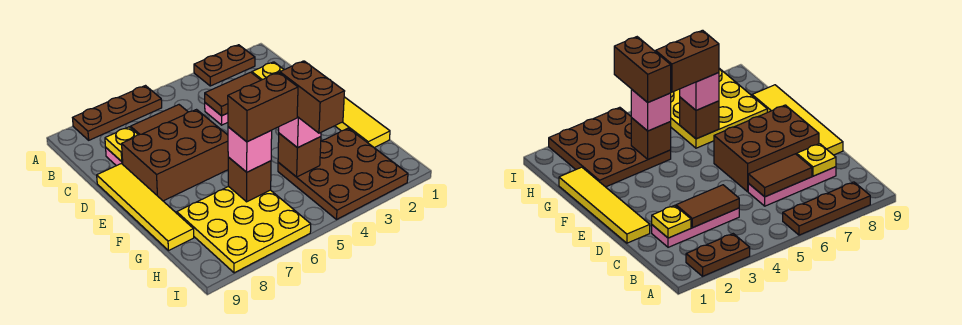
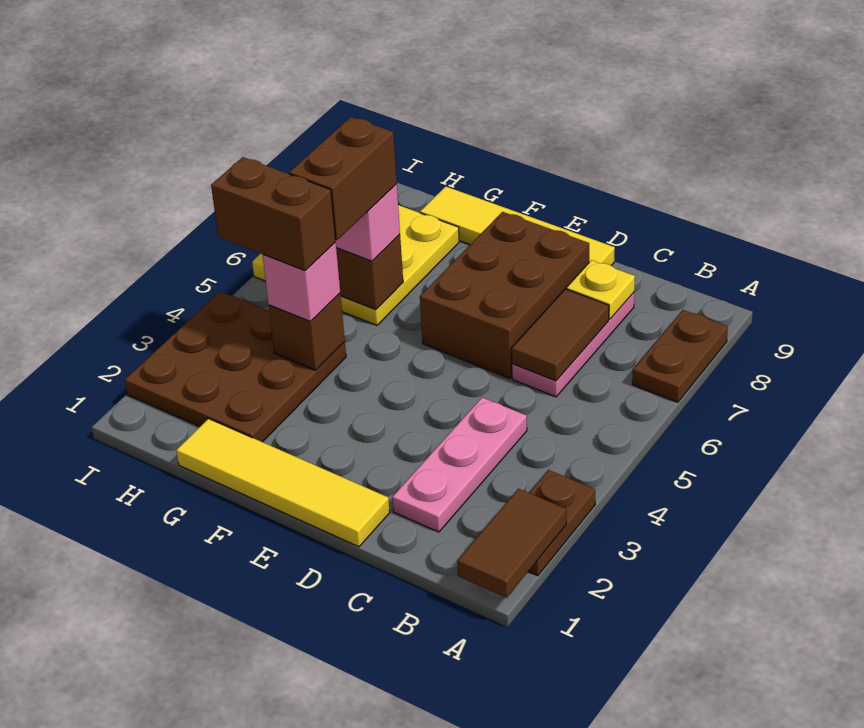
brown plate A6:A8 level 1 -> brown plate A7:A8 level 1
yellow plate C2 level 2 -> none
brown tile C3:C4 level 2 -> brown tile A1:A2 level 2

